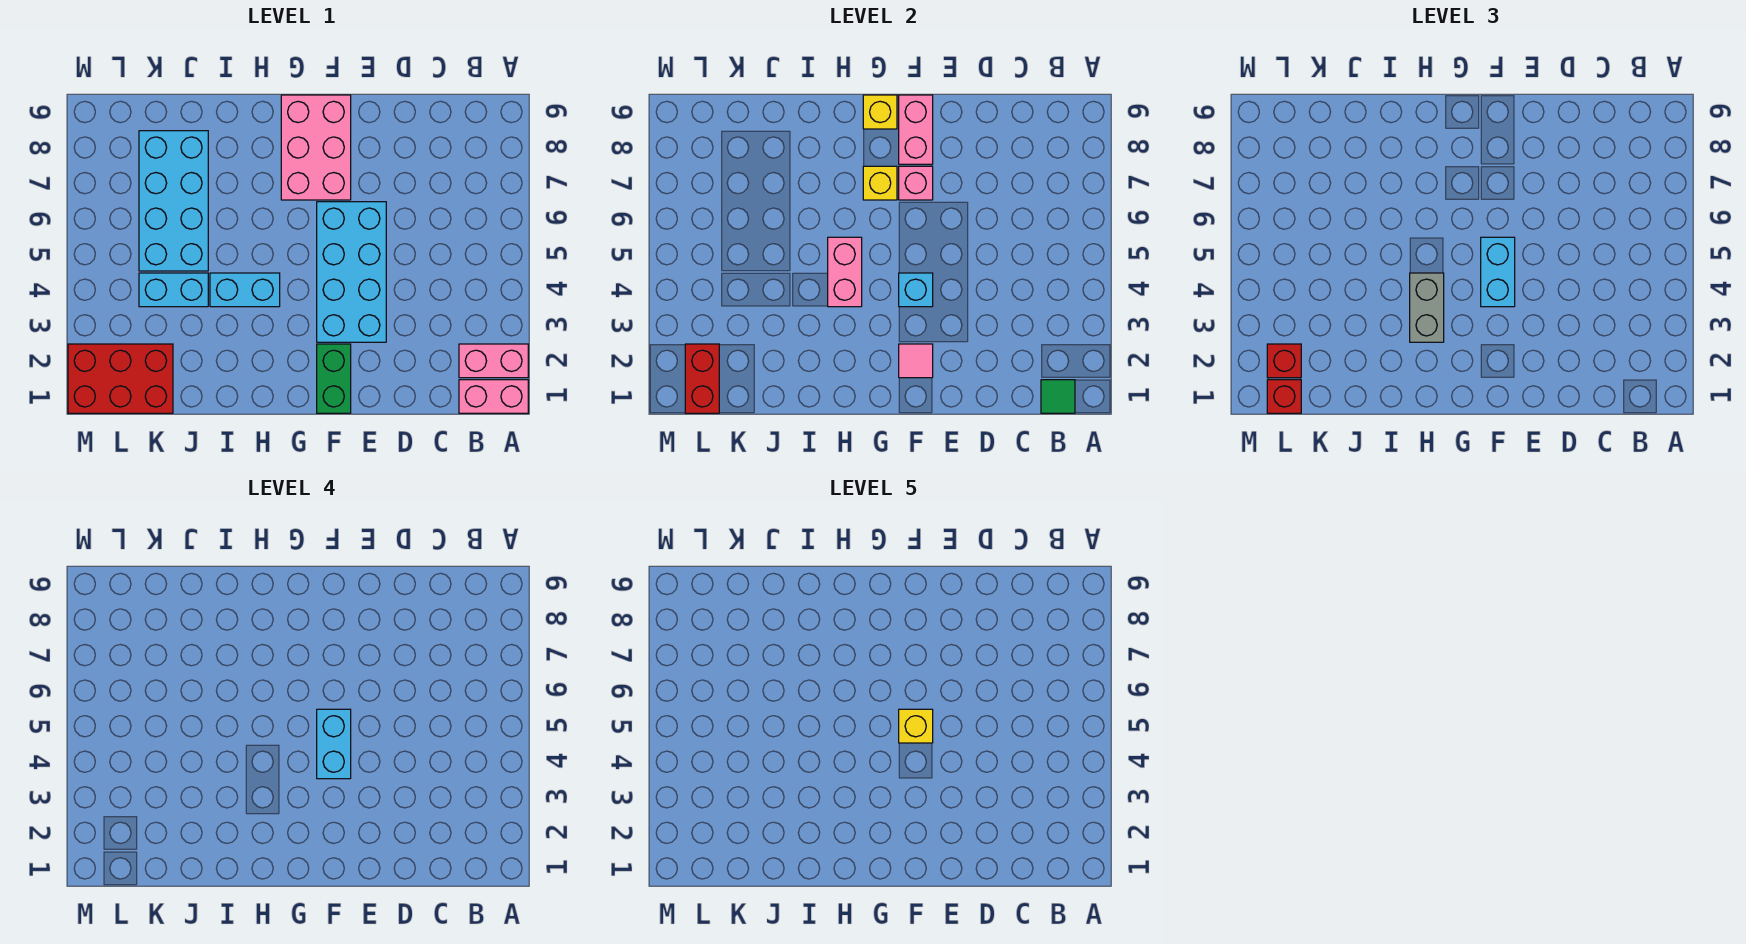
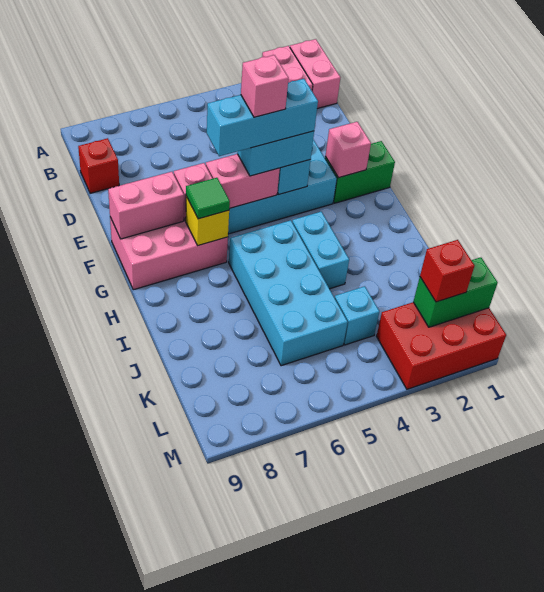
green tile B1 level 2 -> green tile G7 level 3
pink tile F2 level 2 -> pink brick F2 level 2
cyan brick F4:F5 level 4 -> cyan brick F4:F6 level 4
yellow brick F5 level 5 -> pink brick F5 level 5
yellow brick G9 level 2 -> none
grey brick H3:H4 level 3 -> none
pink brick H4:H5 level 2 -> pink brick F5:F6 level 2
cyan brick J4:K4 level 1 -> cyan brick K4 level 1
cyan brick J5:K8 level 1 -> cyan brick H5:K6 level 1
red brick K1:M2 level 1 -> red brick L1:M3 level 1
red brick L1:L2 level 2 -> green brick L1:L2 level 2
red brick L1 level 3 -> red brick C9 level 1

